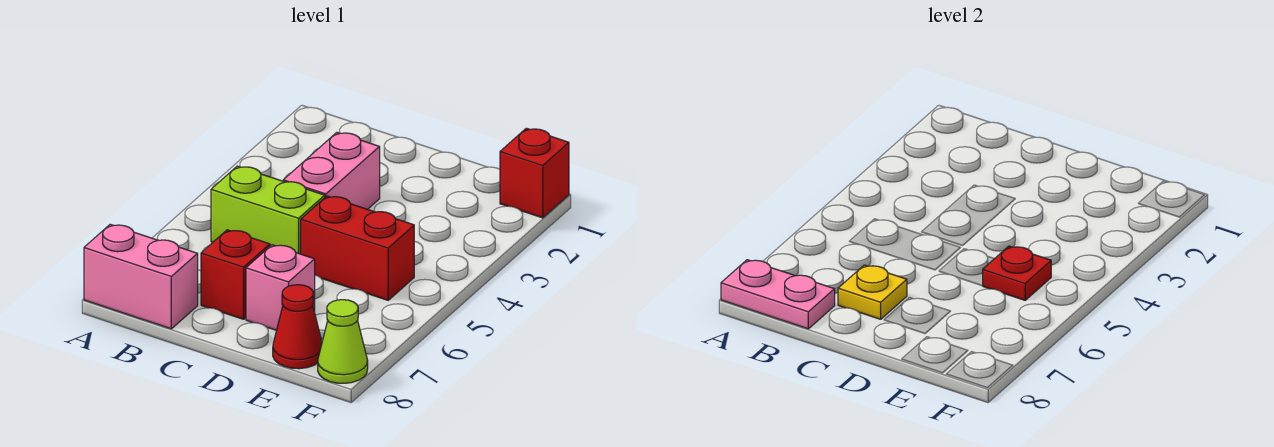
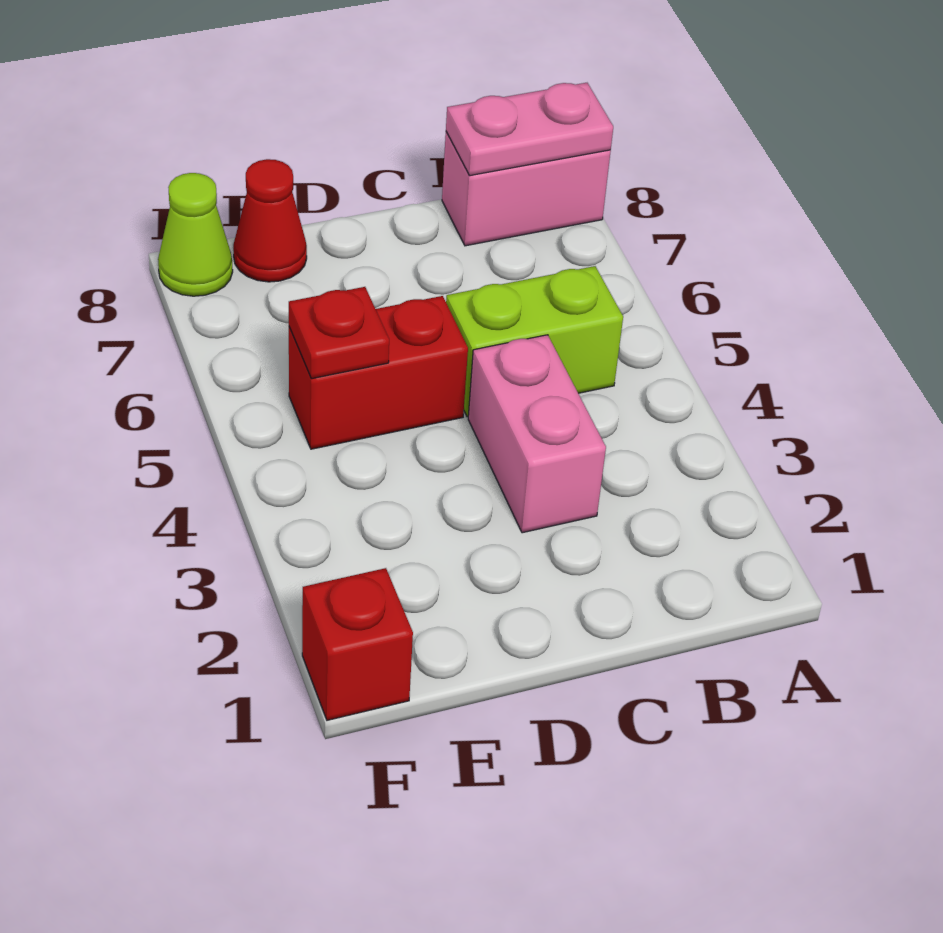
red brick C7 level 1 -> none
yellow plate C7 level 2 -> none
pink brick D7 level 1 -> none

